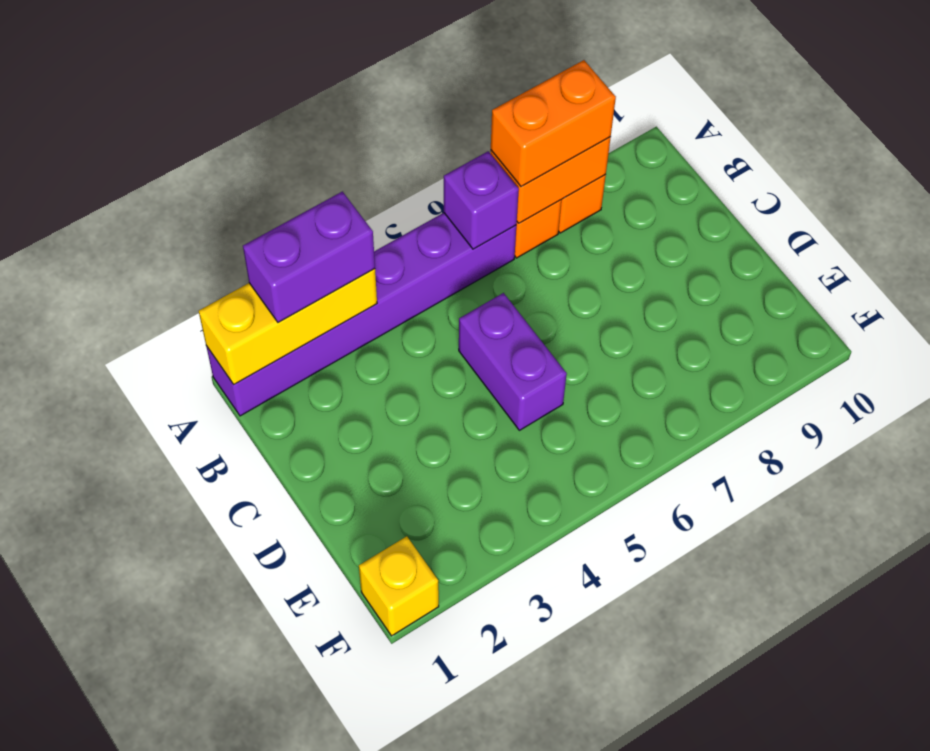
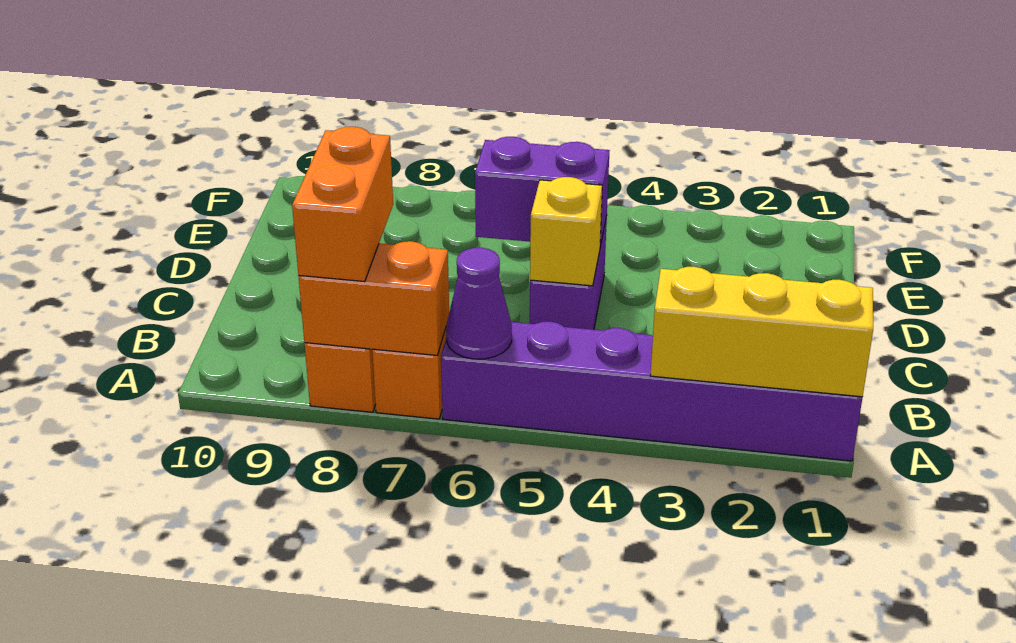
purple brick A2:A3 level 3 -> purple brick D5:D6 level 2
purple brick A6 level 2 -> purple cone A6 level 2
orange brick A7:A8 level 3 -> orange brick A8:B8 level 3
yellow brick F1 level 1 -> yellow brick C5 level 2

